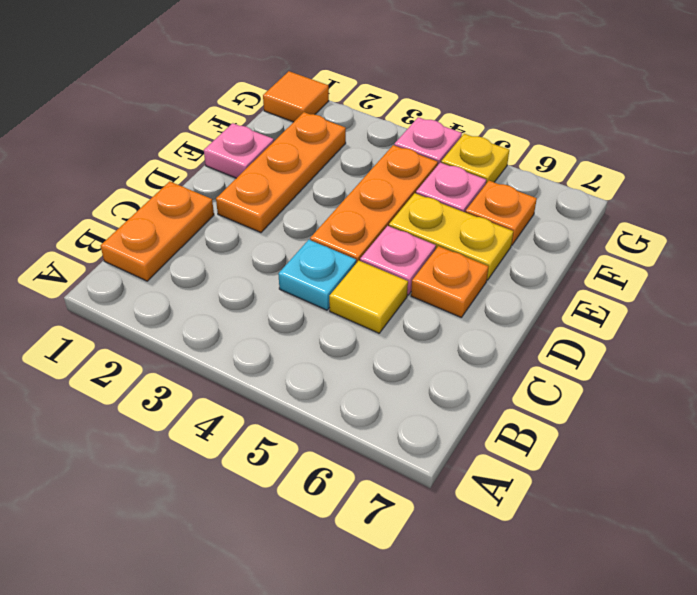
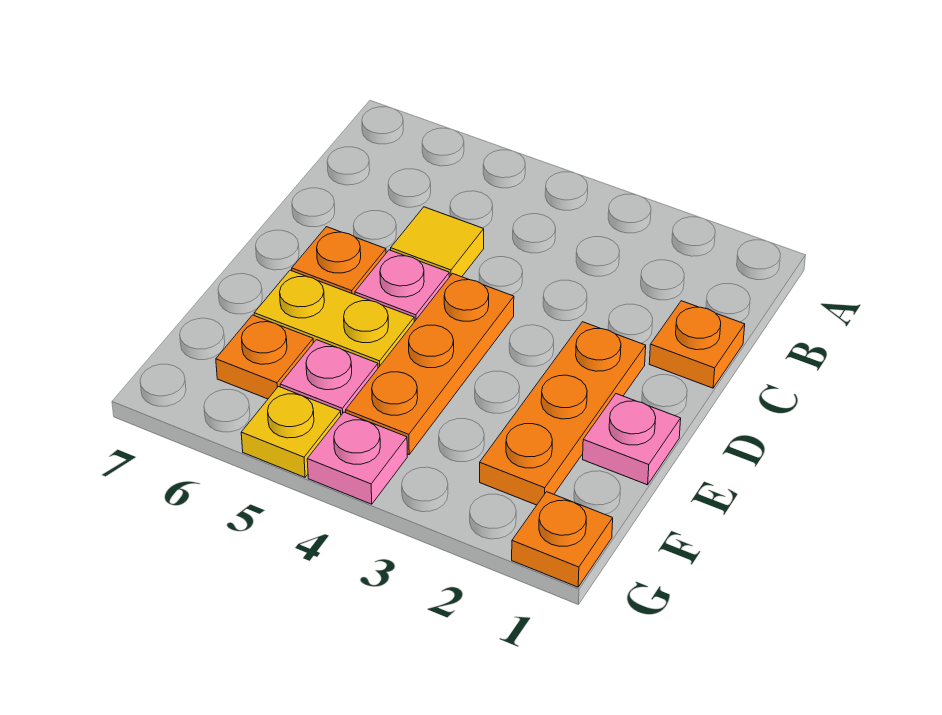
orange plate B1:C1 level 1 -> orange plate C1 level 1
cyan plate C4 level 1 -> none
orange tile G1 level 1 -> orange plate G1 level 1

